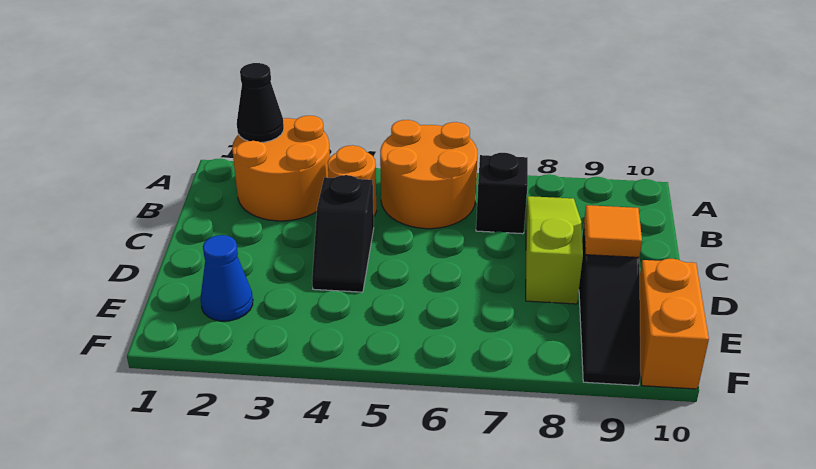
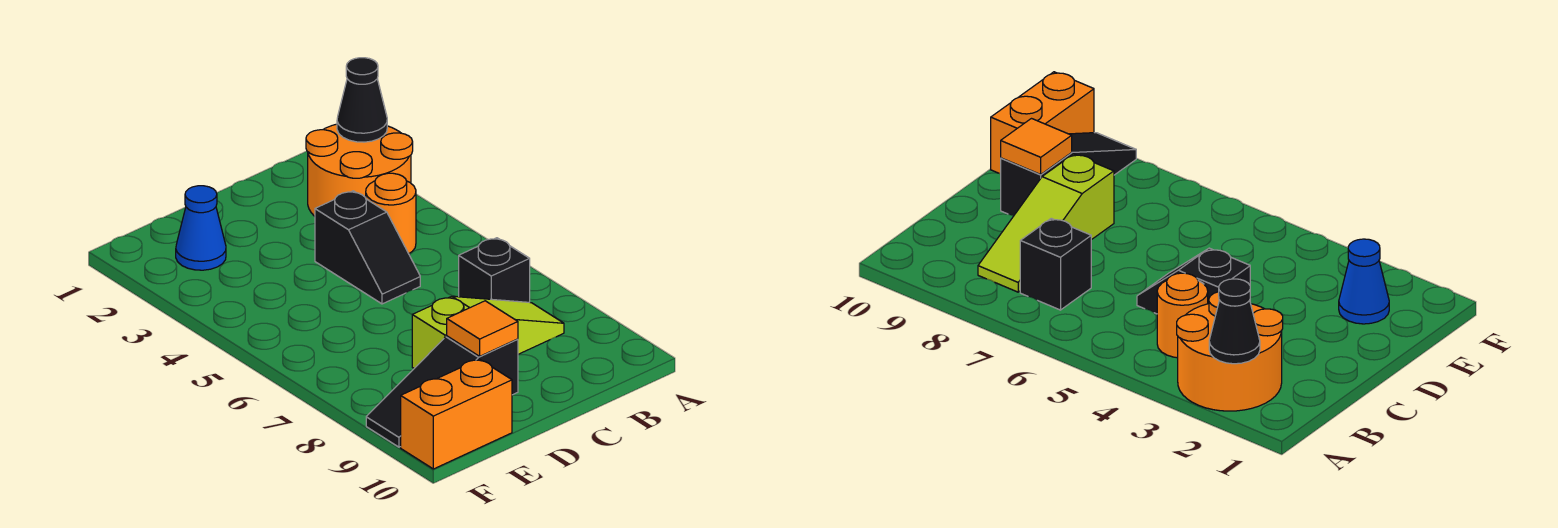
orange round brick A5:B6 level 1 -> none
black slope C4:D4 level 1 top C -> black slope C4:C5 level 1 top 4

